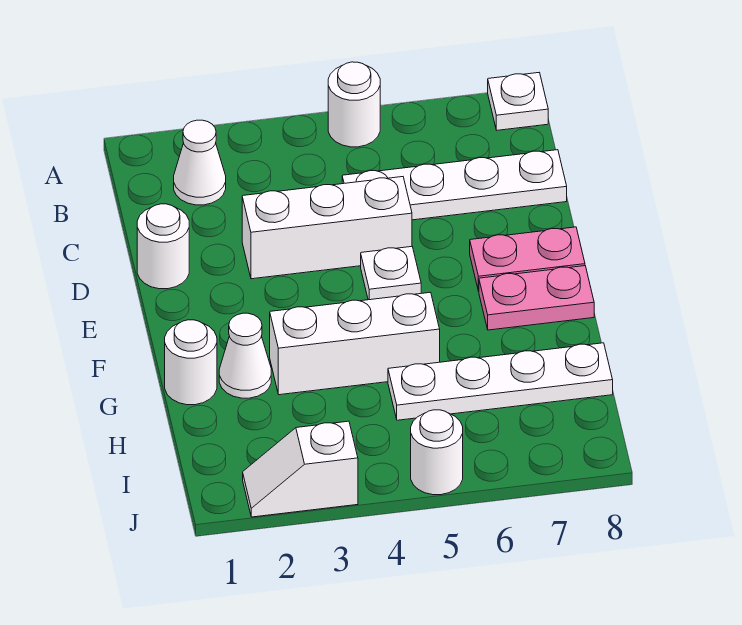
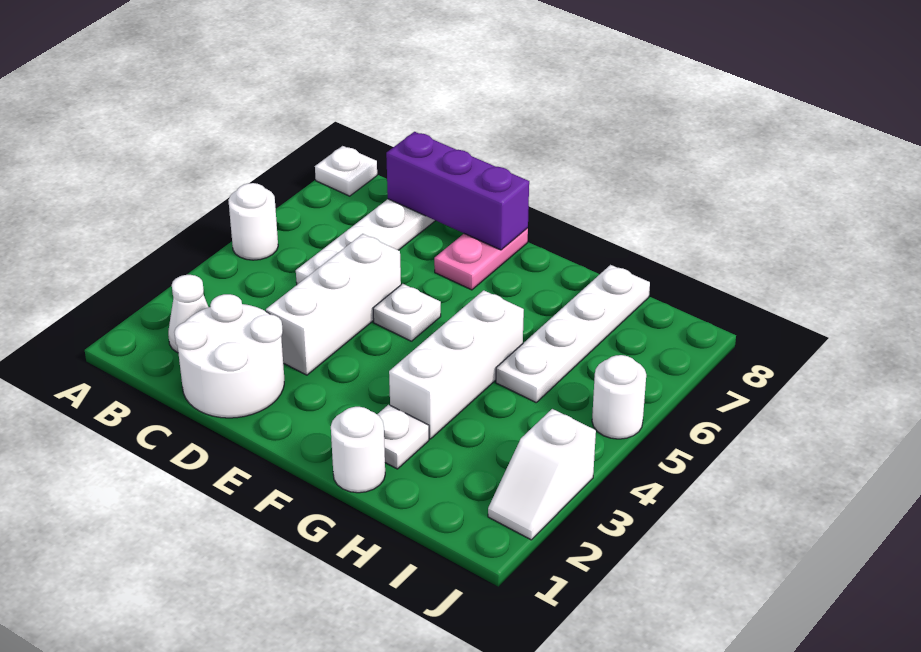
none -> purple brick C8:E8 level 2
white round brick D1 level 1 -> white round brick C1:D2 level 1
pink plate F7:F8 level 1 -> none
white cone G2 level 1 -> white plate G2 level 1

